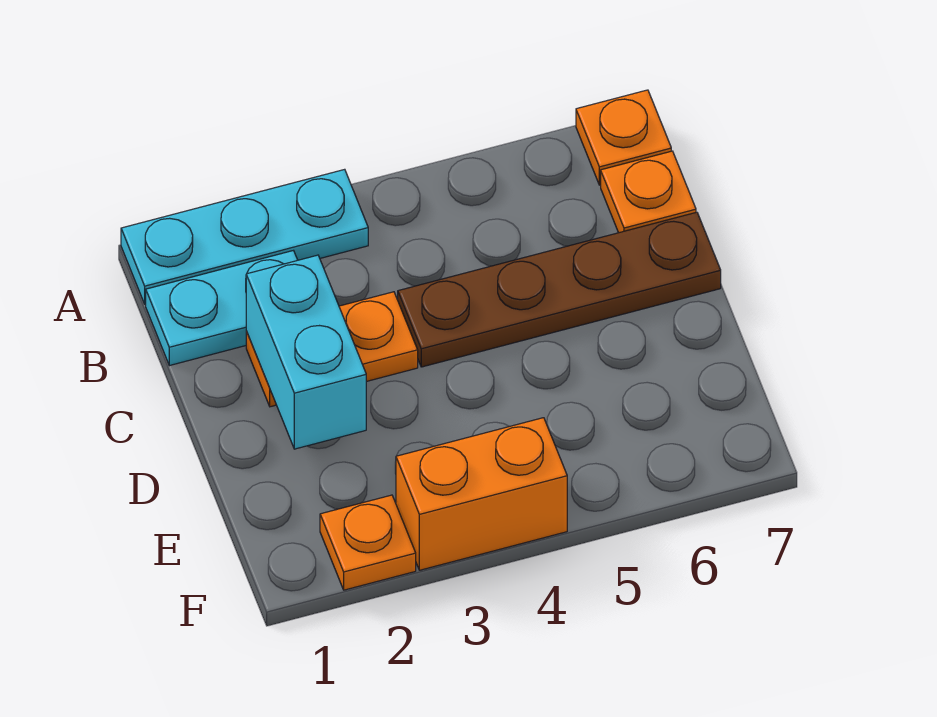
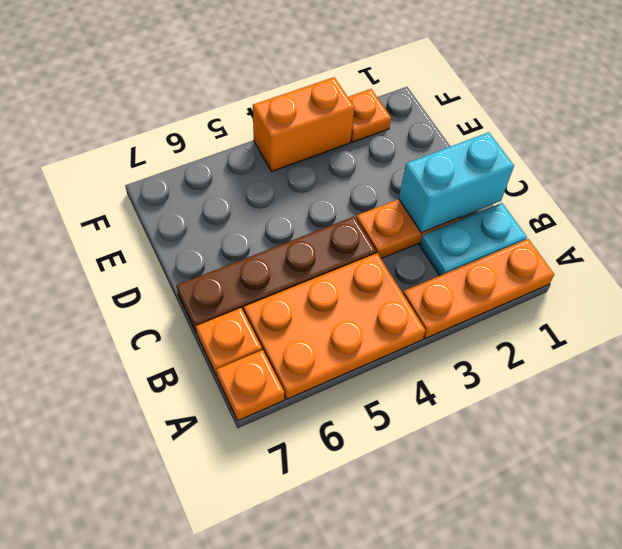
cyan plate A1:A3 level 1 -> orange plate A1:A3 level 1
none -> orange plate A4:B6 level 1
cyan brick C2:D2 level 2 -> cyan brick C1:C2 level 2

